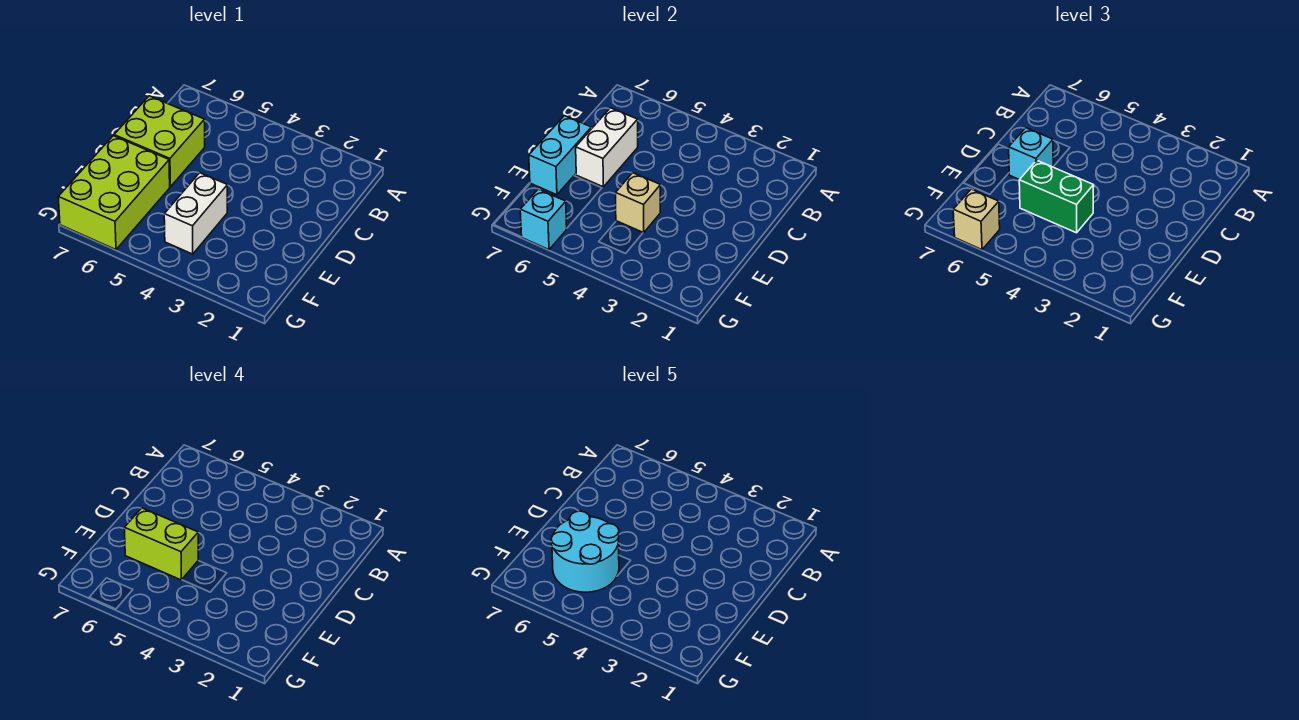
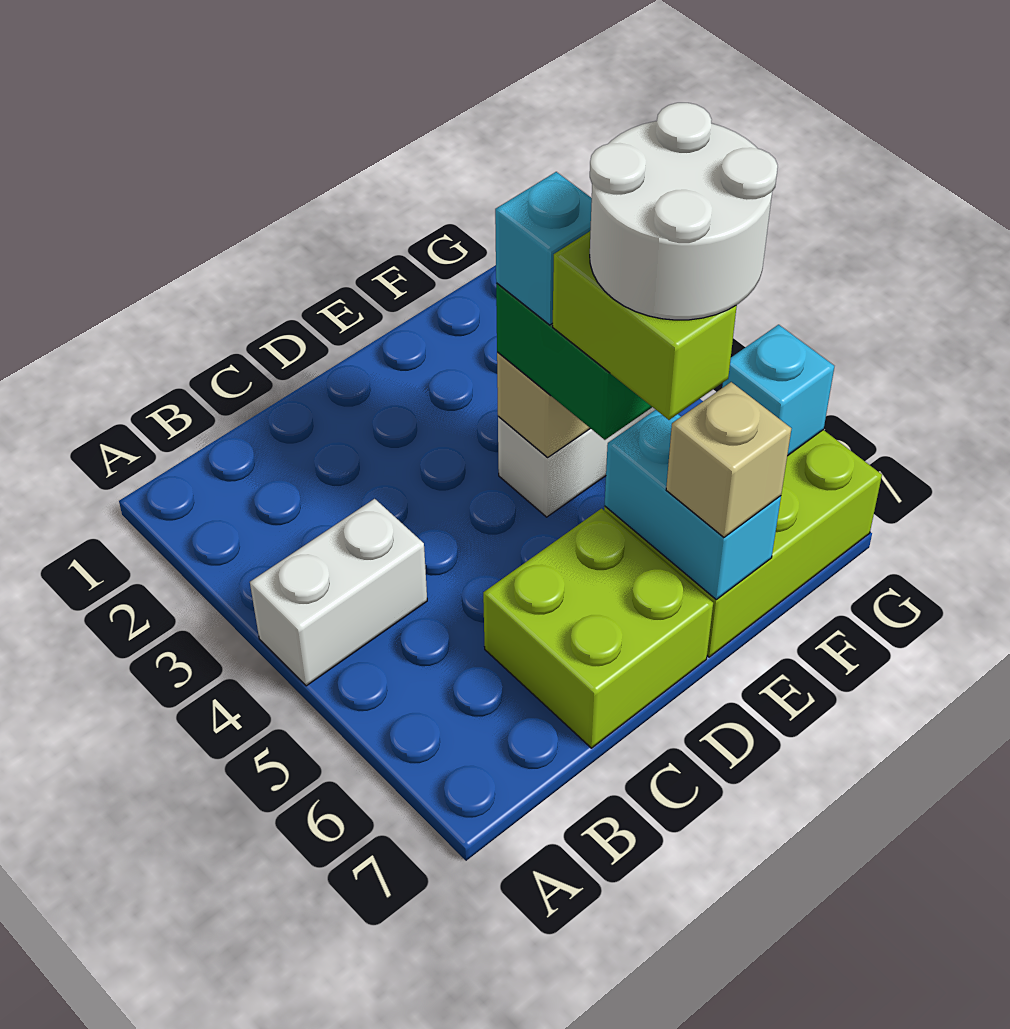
white brick C6:D6 level 2 -> white brick A4:B4 level 1
cyan brick D6 level 3 -> cyan brick E4 level 4
cyan brick D7:E7 level 2 -> cyan brick E6:E7 level 2
cyan round brick E5:F6 level 5 -> white round brick E5:F6 level 5
tan brick G6 level 3 -> tan brick E7 level 3

